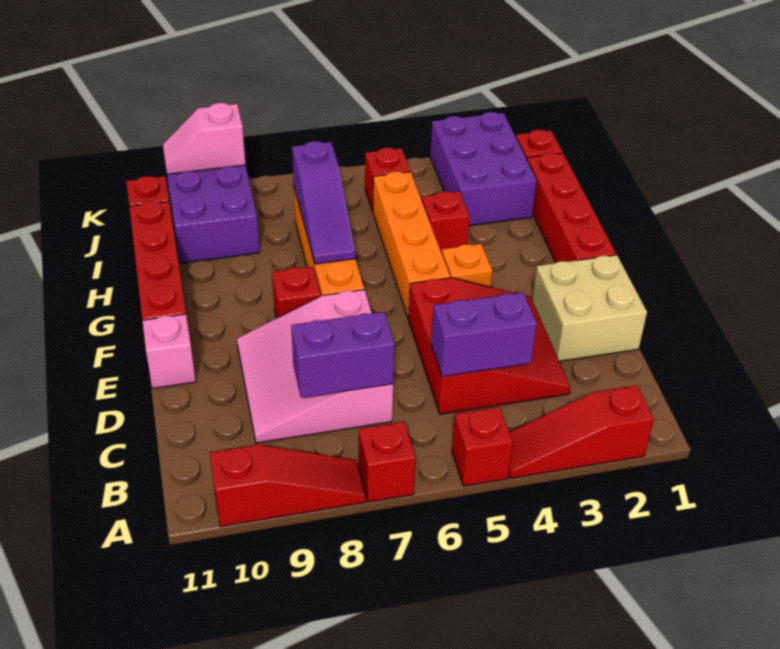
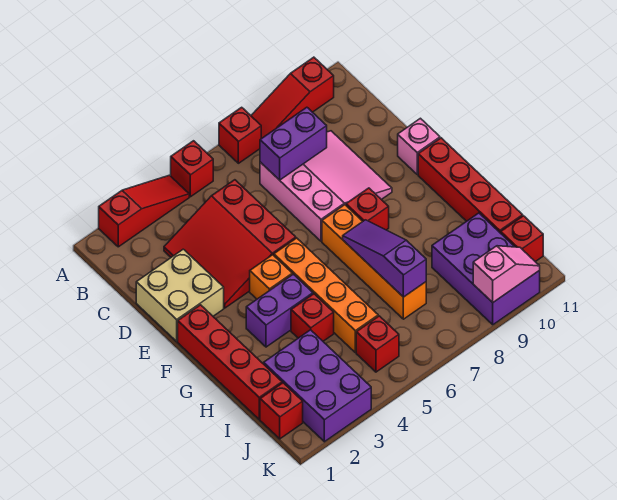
purple brick C4:C5 level 2 -> purple brick G3:G4 level 1

